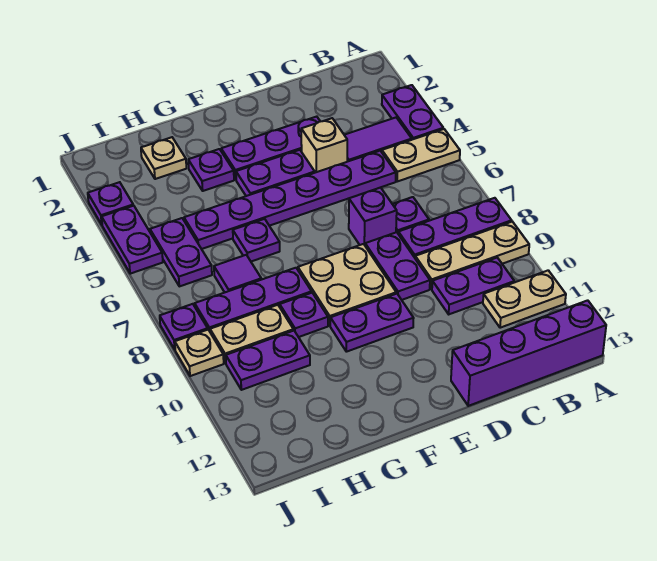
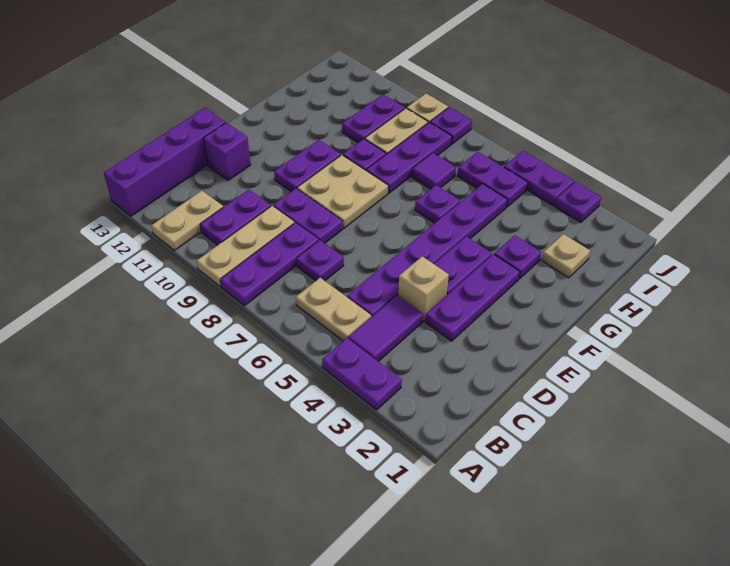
tan plate A5:B5 level 1 -> tan plate B5:B6 level 1
purple brick D7 level 1 -> purple brick D12 level 1

